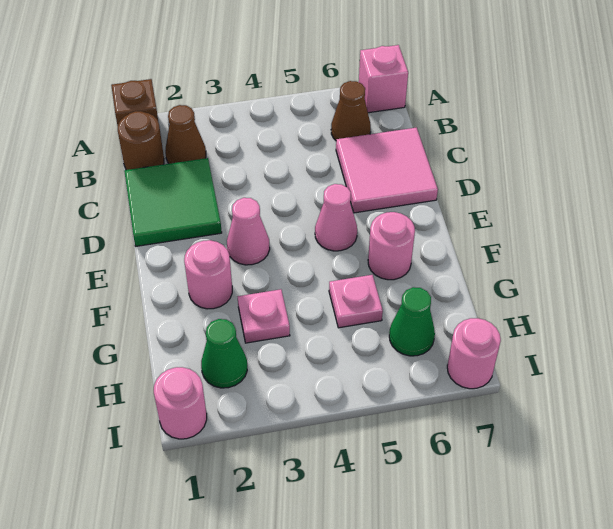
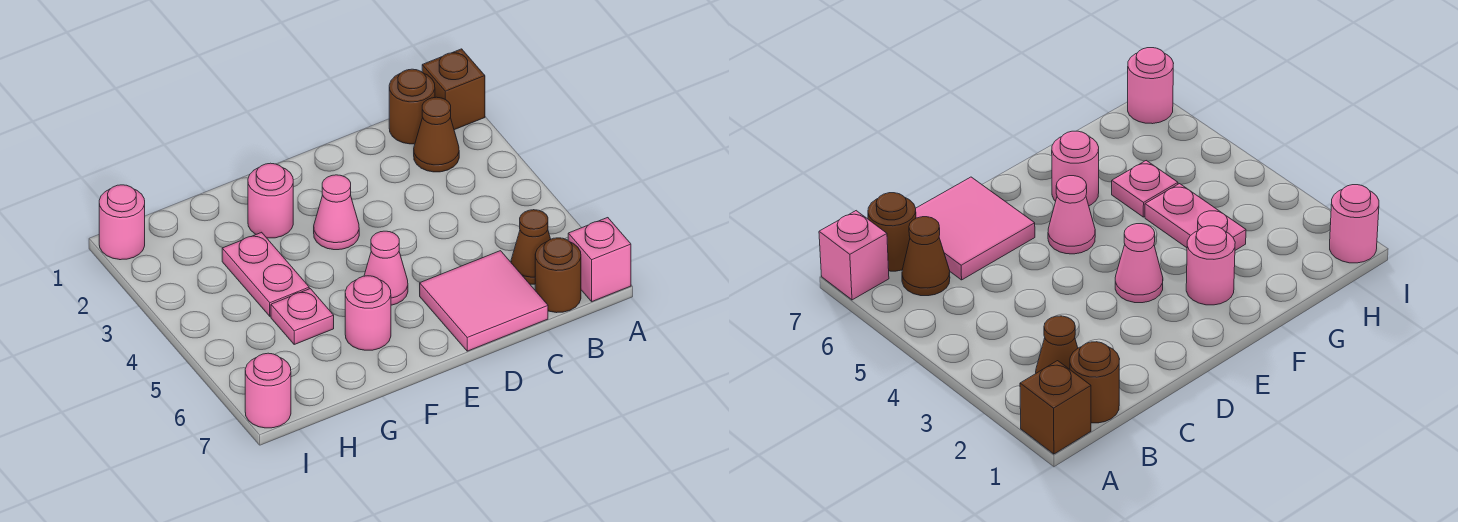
none -> brown round brick B7 level 1
green tile C1:D2 level 1 -> none
pink plate G3 level 1 -> pink plate G3:G4 level 1
green cone H2 level 1 -> none
green cone H6 level 1 -> none

